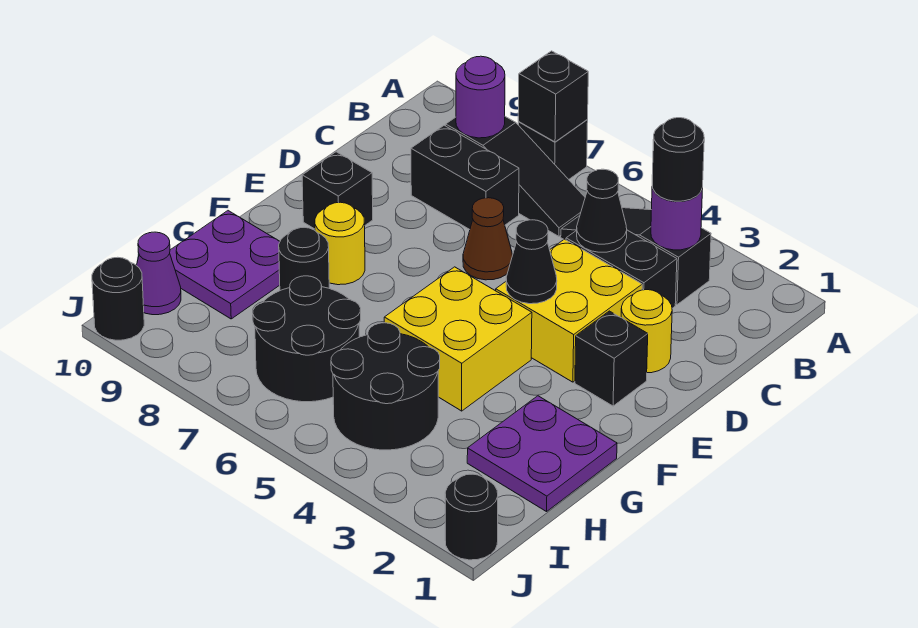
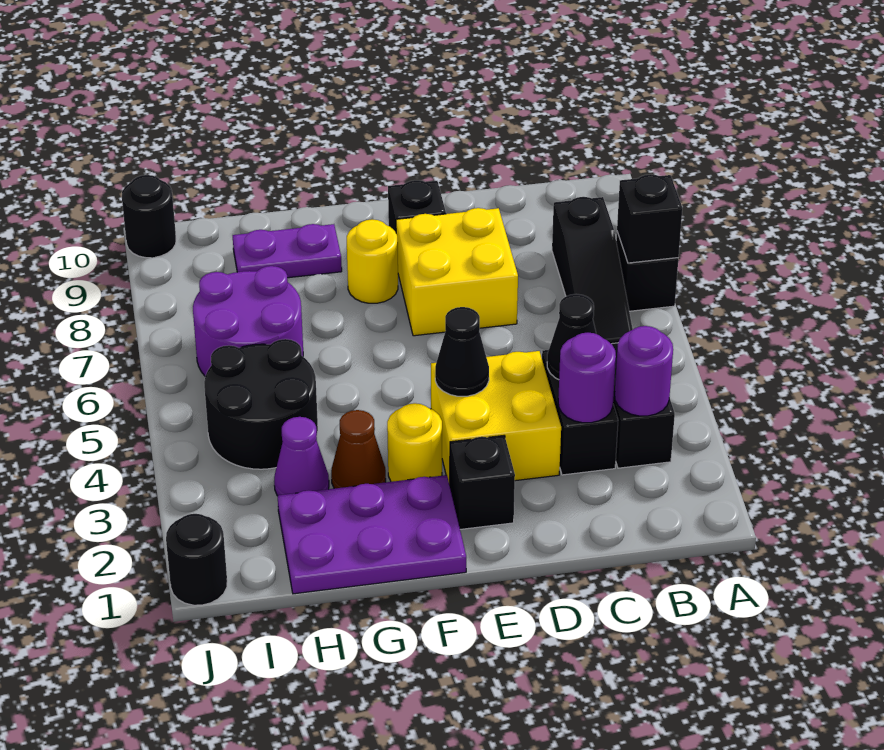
black round brick B3 level 3 -> none
purple round brick B8 level 2 -> purple round brick C3 level 2
black brick C7:C8 level 1 -> none
yellow round brick D2 level 1 -> yellow round brick F3 level 1
brown cone D6 level 1 -> brown cone G3 level 1
yellow brick F4:G5 level 1 -> yellow brick D7:E8 level 1
purple plate G1:H2 level 1 -> purple plate F1:H2 level 1
black round brick G8 level 1 -> none
purple plate G9:H10 level 1 -> purple plate G9:H9 level 1
black round brick H6:I7 level 1 -> purple round brick H6:I7 level 1
purple cone I10 level 1 -> purple cone H3 level 1

